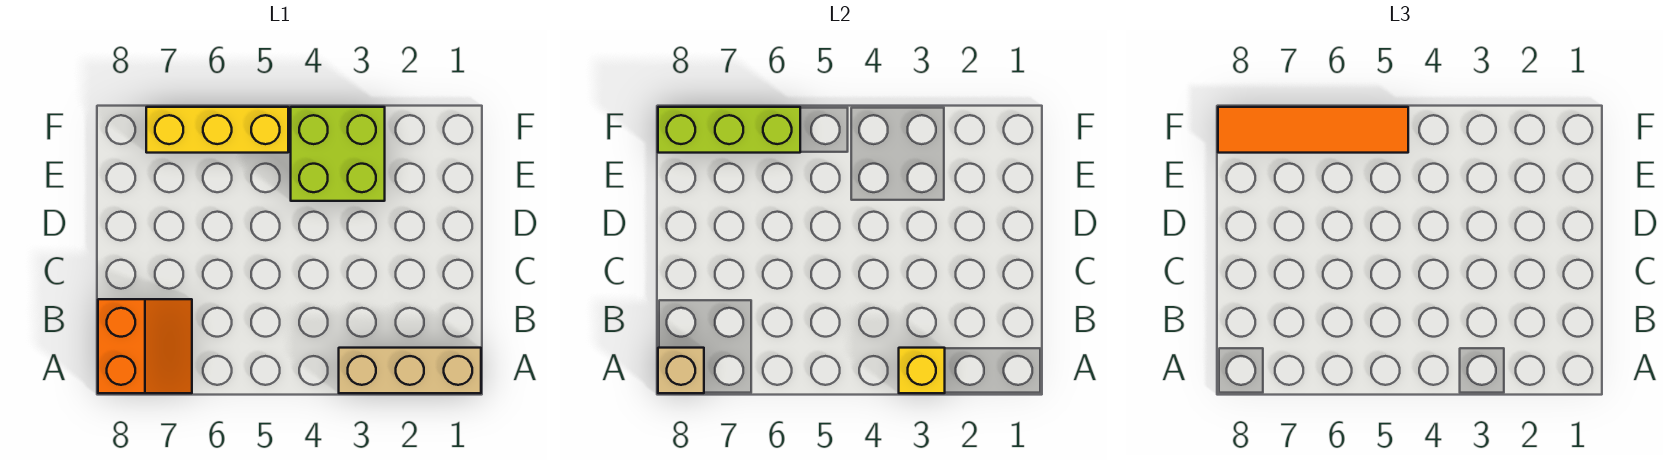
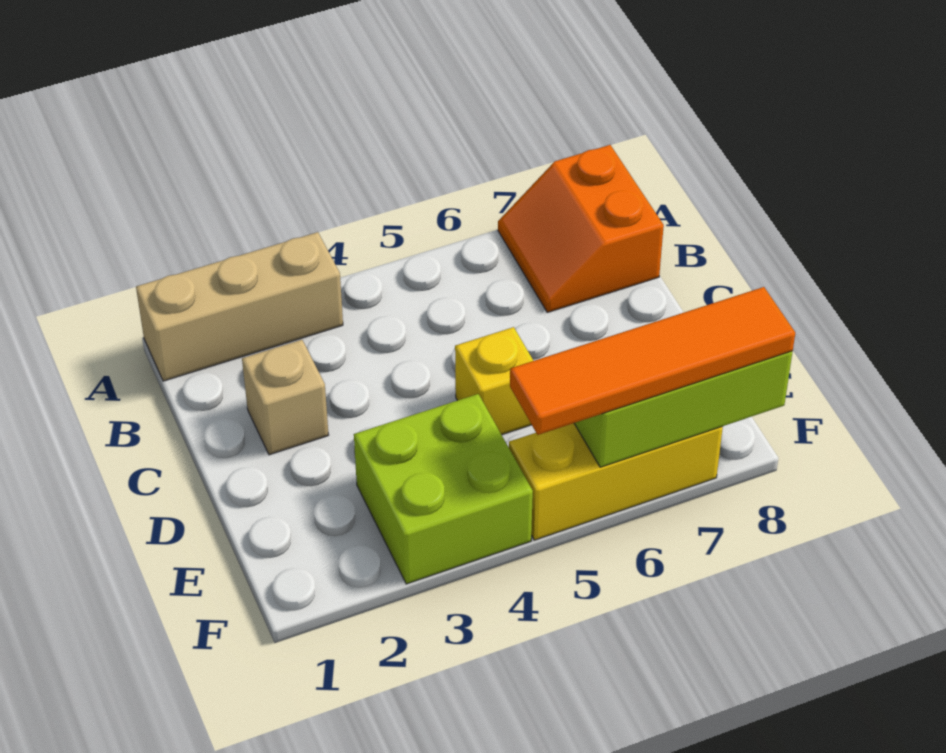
yellow brick A3 level 2 -> yellow brick D5 level 1
tan brick A8 level 2 -> tan brick C2 level 1

